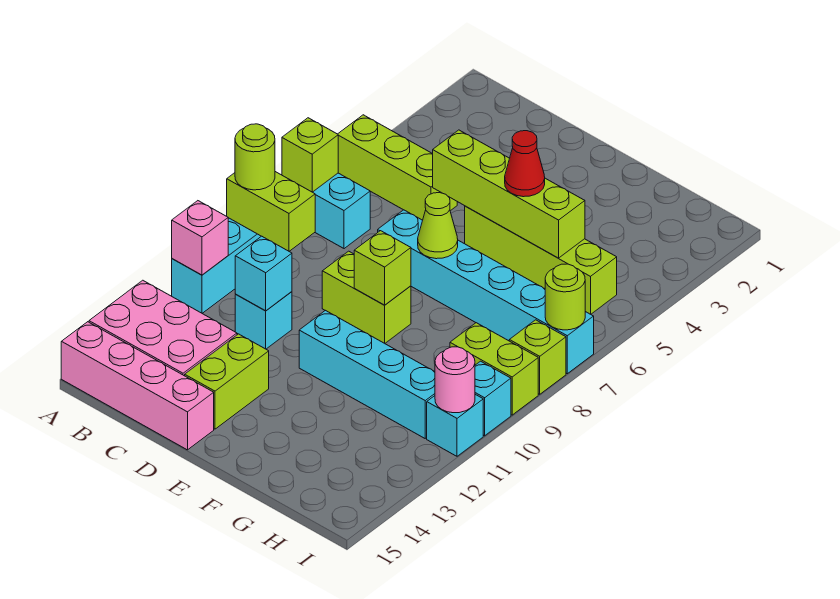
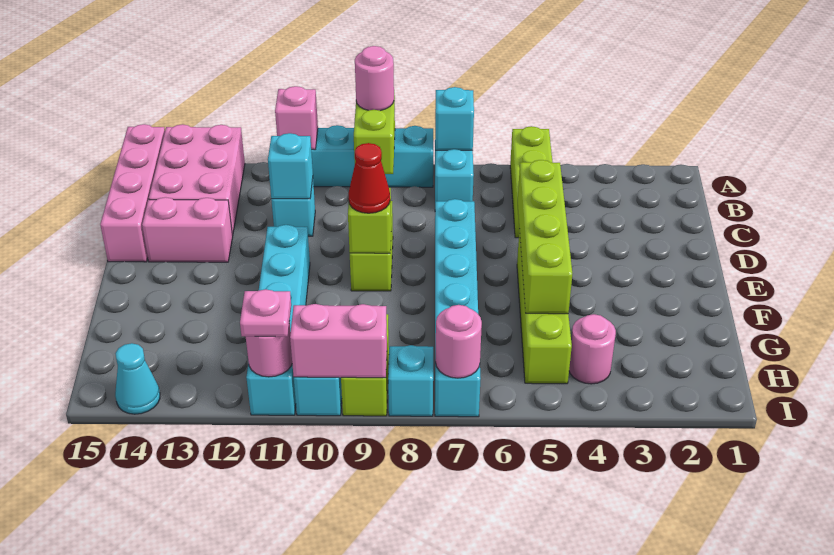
lime brick A7 level 2 -> cyan brick A7 level 2
lime round brick A9 level 3 -> pink round brick A9 level 3
lime brick D13:D14 level 1 -> pink brick D13:D14 level 1
lime cone E7 level 2 -> none
red cone F5 level 3 -> red cone E9 level 3
none -> pink round brick H4 level 1
lime round brick I7 level 2 -> pink round brick I7 level 2
lime brick I8 level 1 -> cyan brick I8 level 1
none -> pink brick I9:I10 level 2
none -> pink plate I11 level 3
none -> cyan cone I14 level 1

